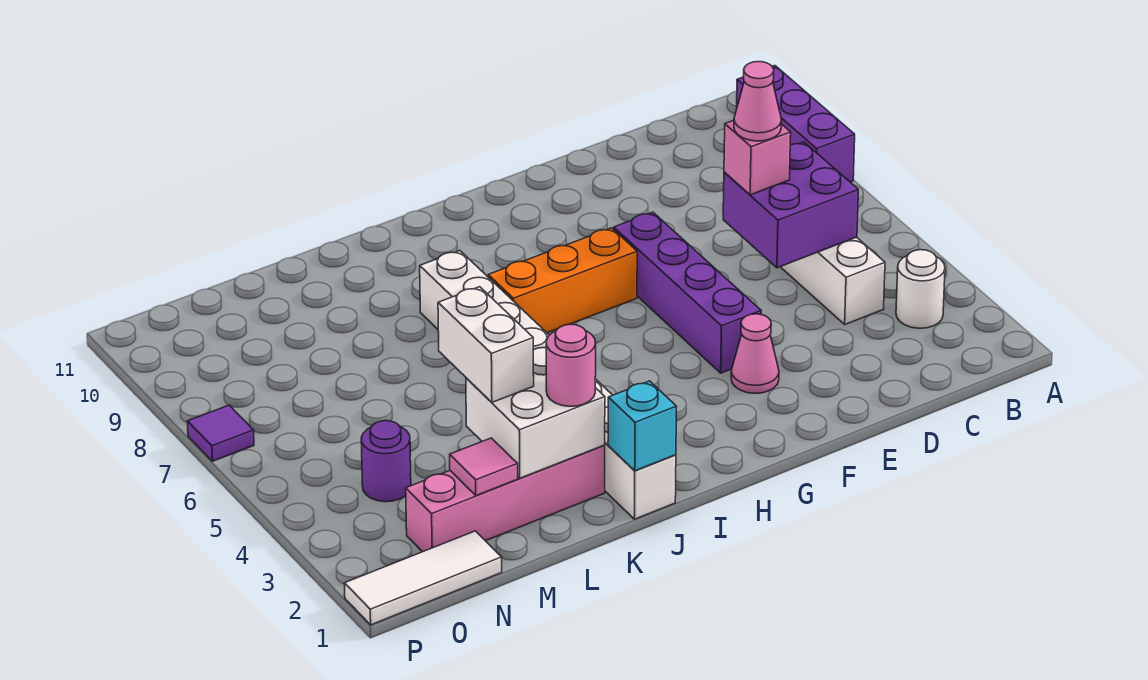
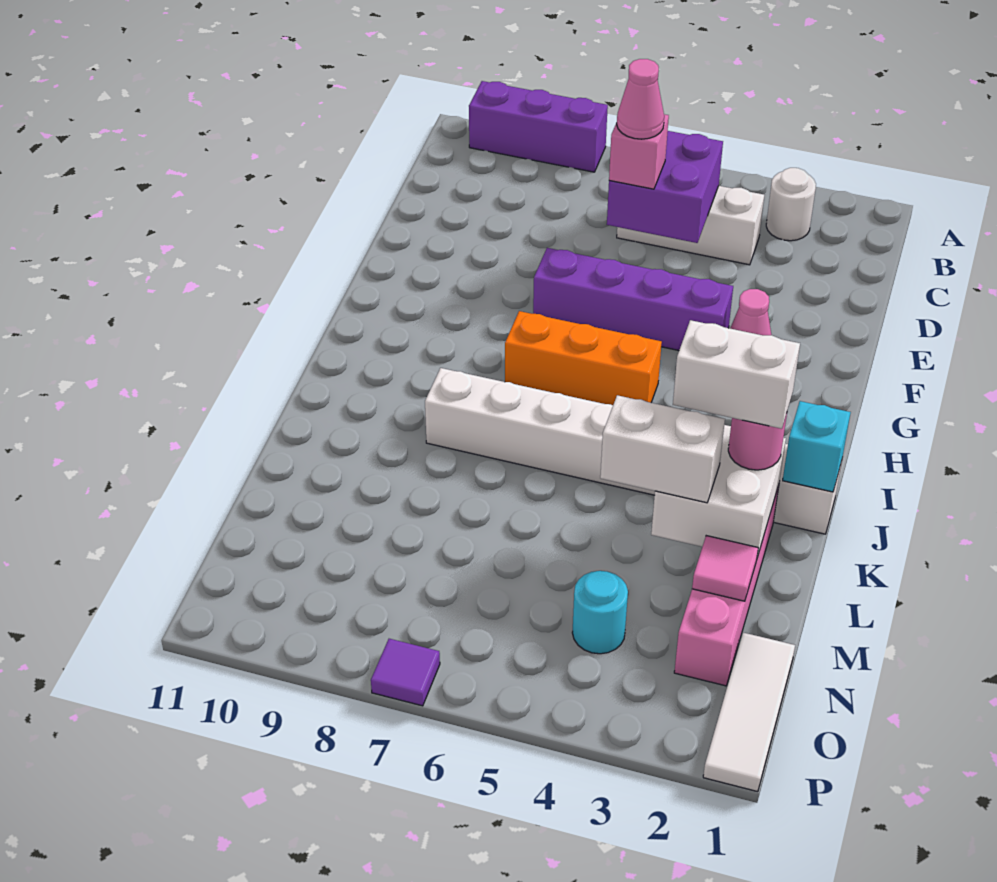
orange brick G7:I7 level 1 -> orange brick H5:H7 level 1
none -> white brick K2:K3 level 4
purple round brick N4 level 1 -> cyan round brick N4 level 1

